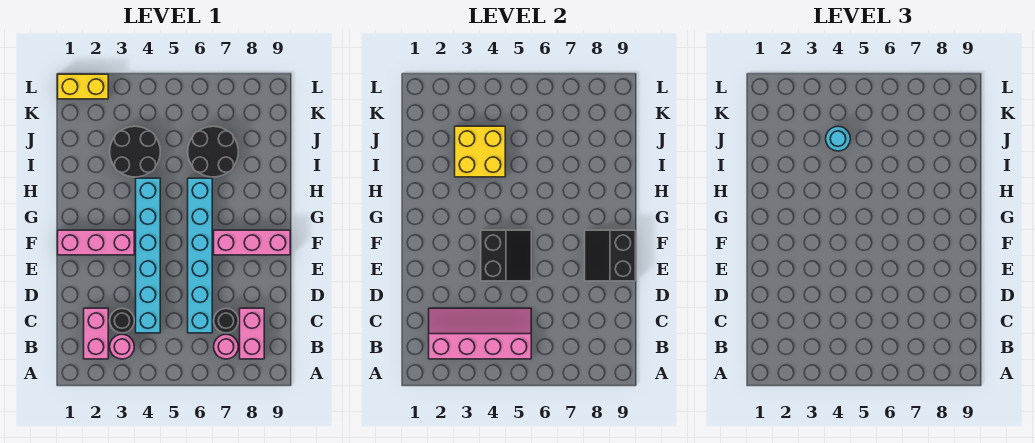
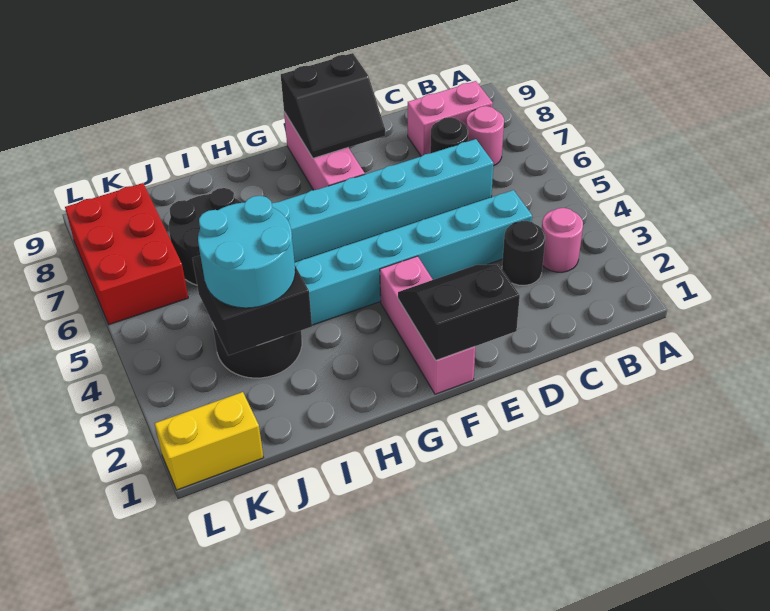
pink brick B2:C2 level 1 -> none
pink slope B2:C5 level 2 top B -> none
black slope E4:F5 level 2 top 4 -> black slope E1:F2 level 2 top 1
yellow brick I3:J4 level 2 -> black brick I3:J4 level 2
cyan round brick J4 level 3 -> cyan round brick I3:J4 level 3
none -> red brick K6:L8 level 1
yellow brick L1:L2 level 1 -> yellow brick K1:L1 level 1

